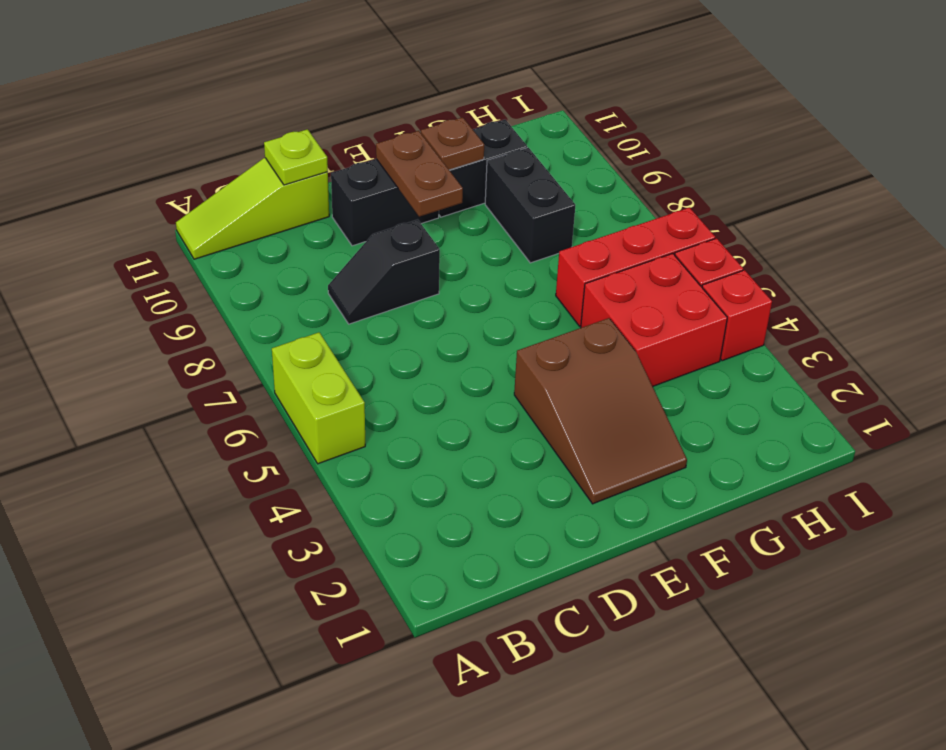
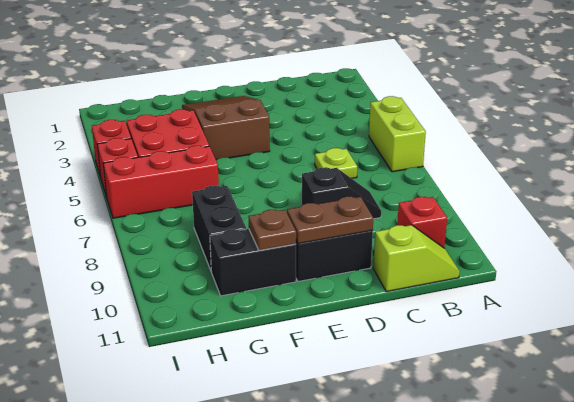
lime slope A11:C11 level 1 top C -> lime slope B11:C11 level 1 top C
none -> red brick B10 level 1
lime plate C11 level 2 -> lime plate C6 level 1
brown plate E9:E10 level 2 -> brown plate D10:E10 level 2

